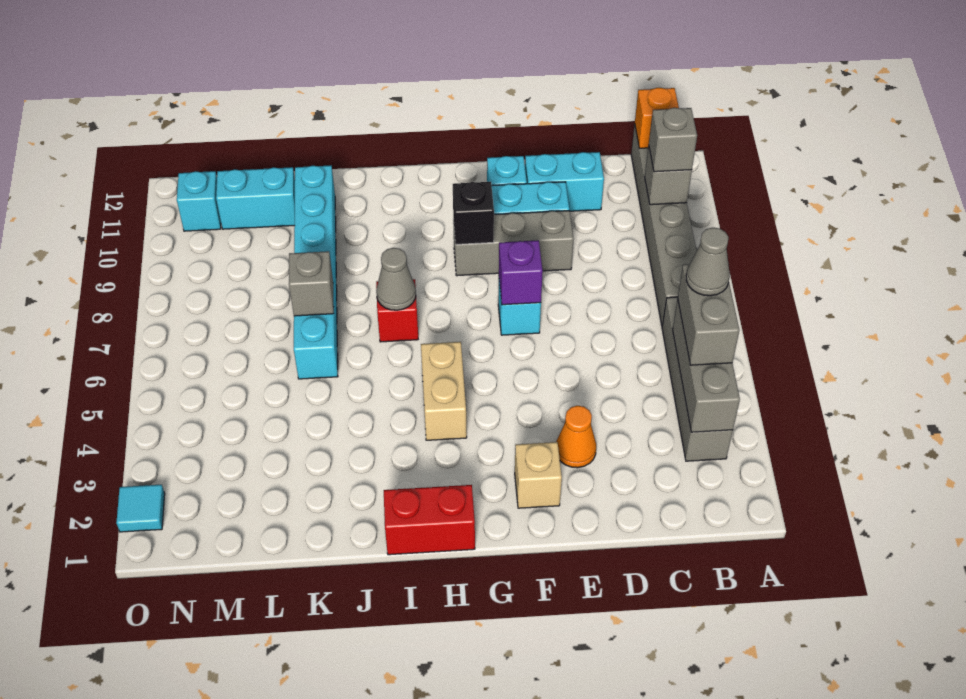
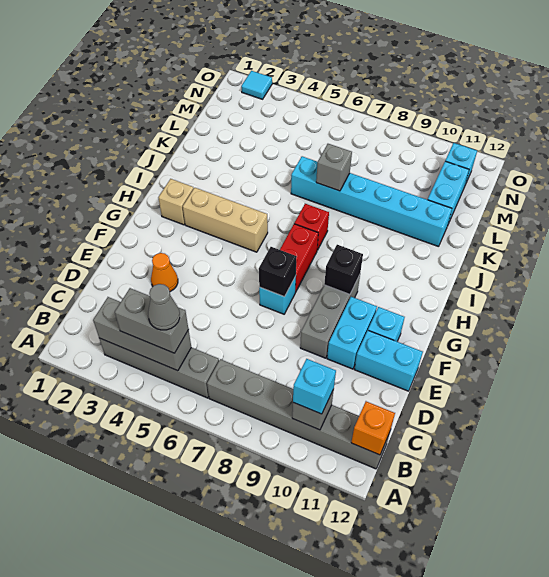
grey brick B10 level 3 -> cyan brick B10 level 3
cyan brick D11:E11 level 1 -> cyan brick E11:E12 level 1
tan brick F2 level 1 -> tan brick H2 level 1
purple brick F7 level 2 -> black brick F7 level 2
red brick H1:I1 level 1 -> red brick G7:H7 level 1
tan brick H4:H5 level 1 -> tan brick H3:H5 level 1
grey cone I7 level 2 -> none

